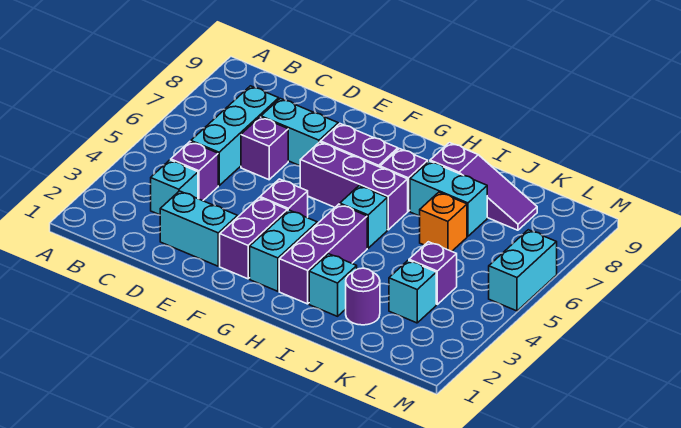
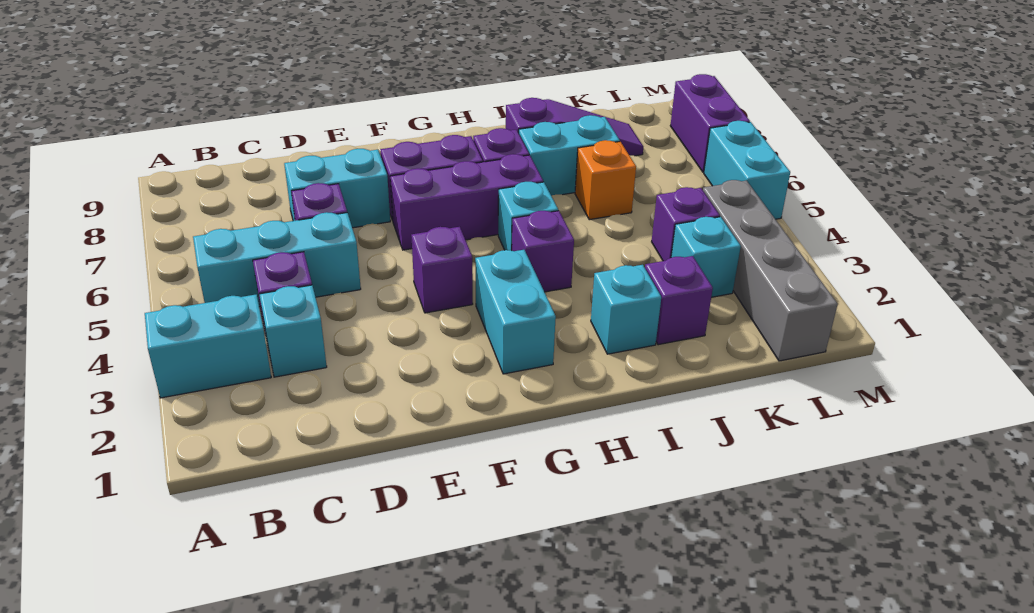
cyan brick C5:C7 level 1 -> cyan brick B5:D5 level 1
cyan brick D2:E2 level 1 -> cyan brick A3:B3 level 1
purple brick F2:F3 level 1 -> purple brick M7:M8 level 1
purple brick H2:H4 level 1 -> purple brick H4 level 1
purple round brick J2 level 1 -> purple brick J2 level 1
none -> grey brick L1:L4 level 1

